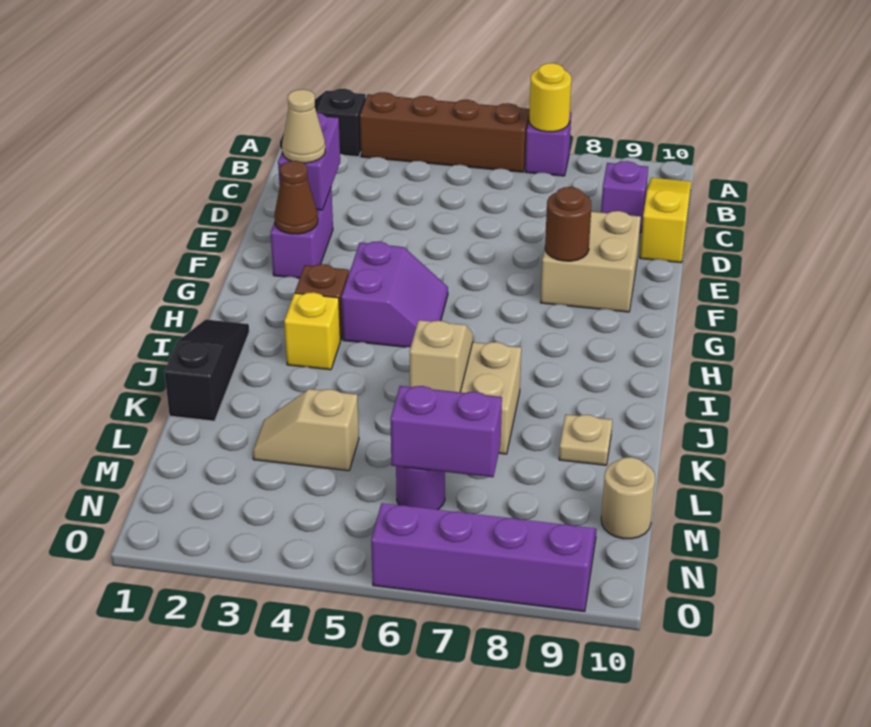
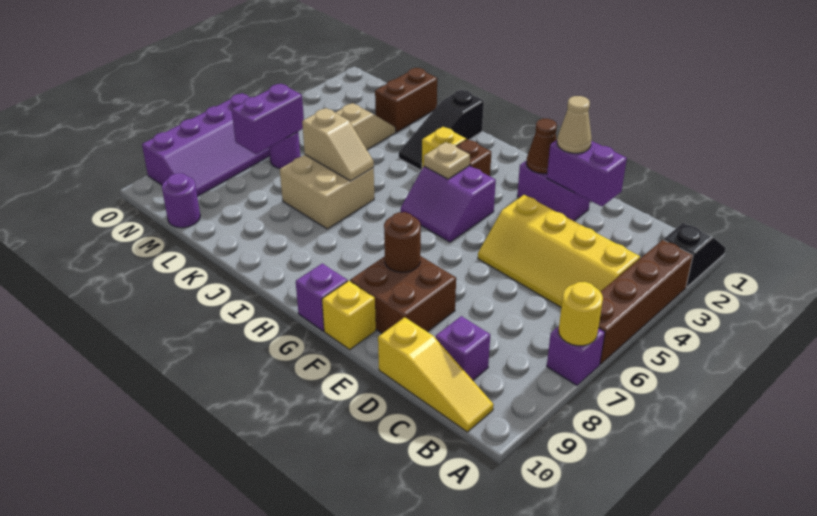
none -> yellow slope B4:E5 level 1 top 4
tan brick E8:F9 level 1 -> brown brick E8:F9 level 1
none -> yellow brick F10 level 1
none -> purple brick G10 level 1
black slope I1:K1 level 1 top K -> black slope J1:J3 level 1 top 1
tan plate K9 level 1 -> tan plate H4 level 2
none -> brown brick L1:L2 level 1
tan round brick M10 level 1 -> purple round brick M10 level 1

